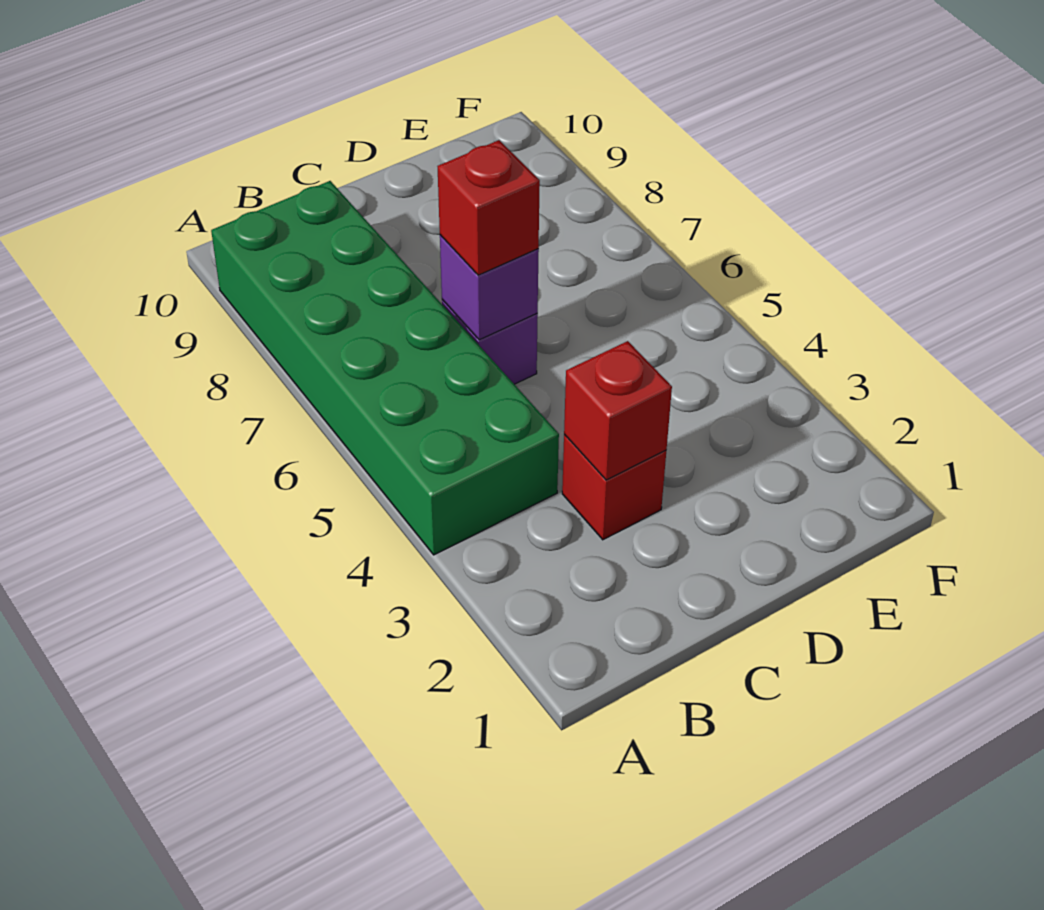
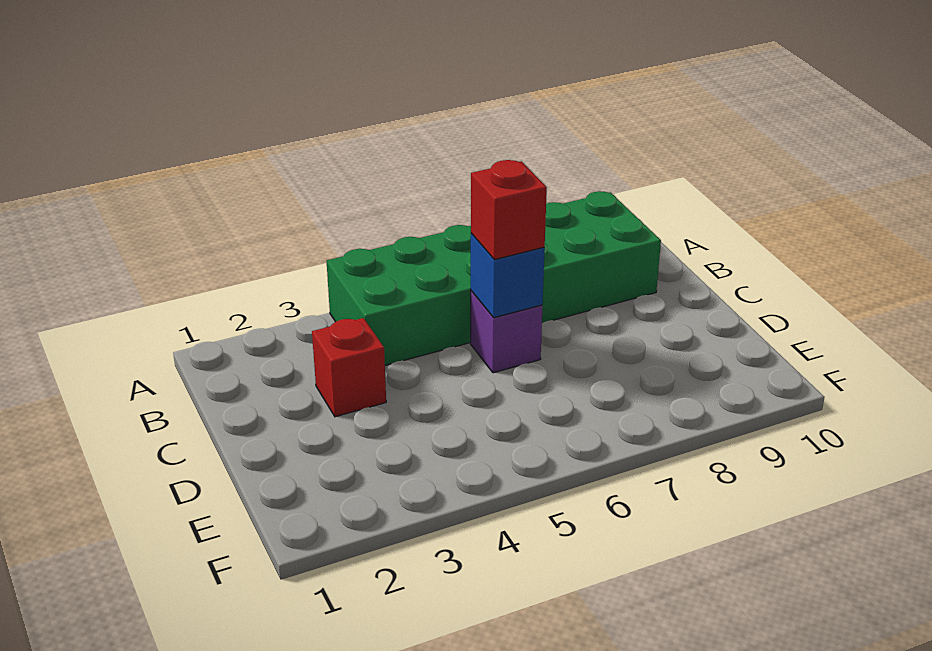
red brick C3 level 2 -> none
purple brick C6 level 2 -> blue brick C6 level 2

